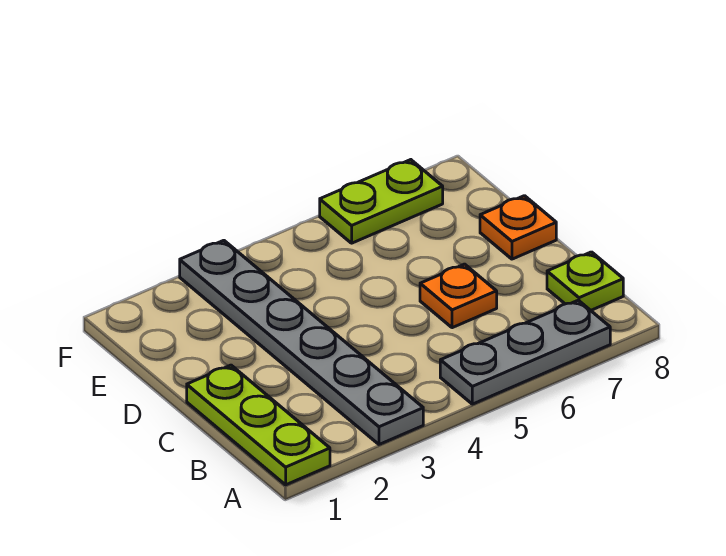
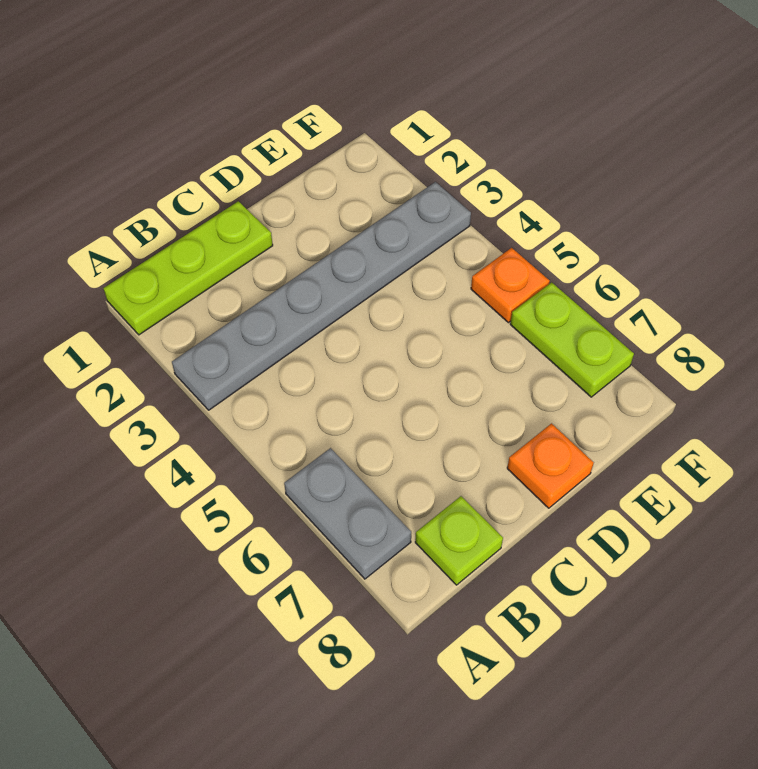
grey plate A5:A7 level 1 -> grey plate A6:A7 level 1
orange plate C6 level 1 -> orange plate F5 level 1

